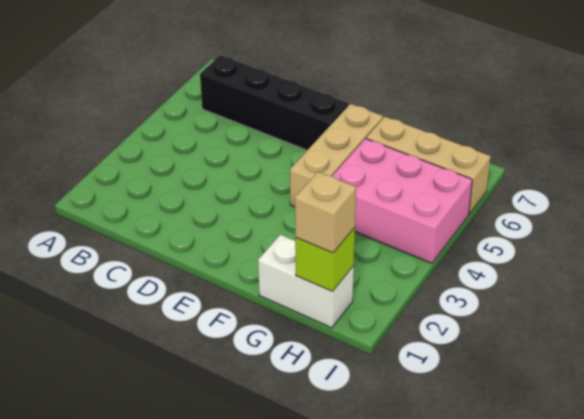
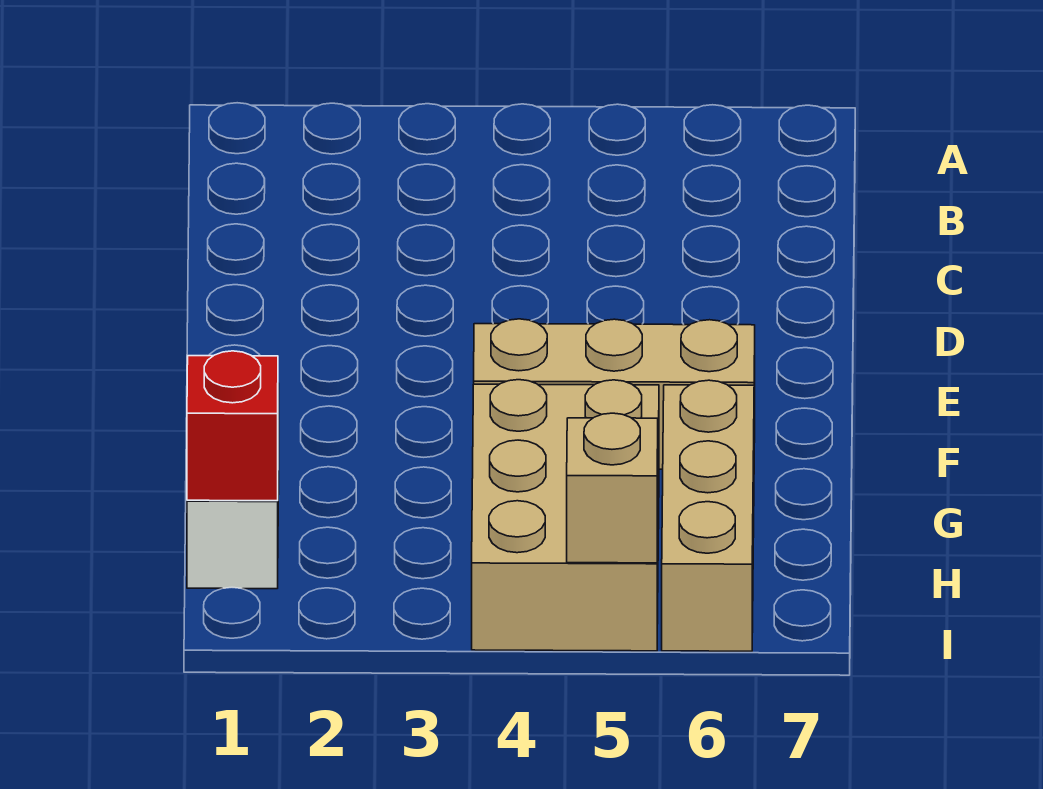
black brick B6:E6 level 1 -> none
pink brick G4:I5 level 1 -> tan brick G4:I5 level 1
lime brick H1 level 2 -> red brick H1 level 2
tan brick H1 level 3 -> tan brick I5 level 2

